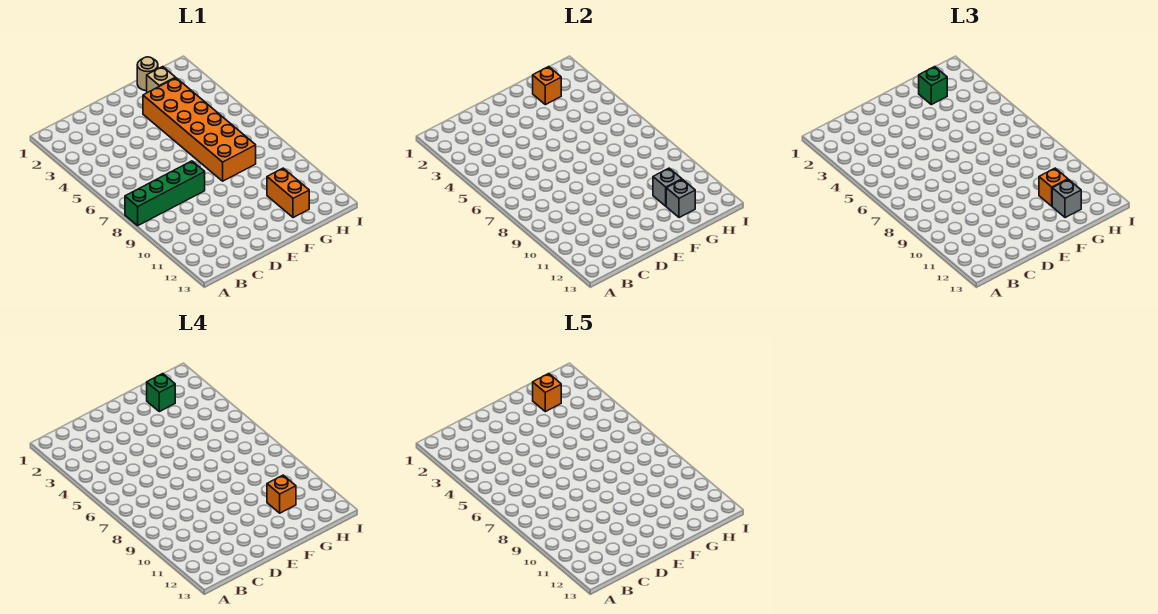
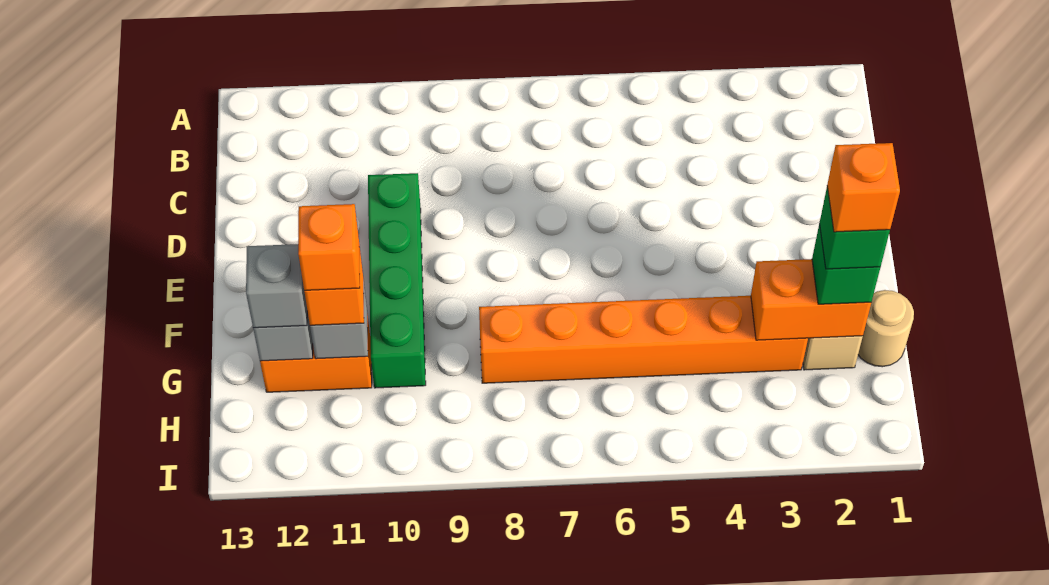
green brick A8:D8 level 1 -> green brick D10:G10 level 1
orange brick F3:G8 level 1 -> orange brick G3:G8 level 1
orange brick G2 level 2 -> orange brick G2:G3 level 2

